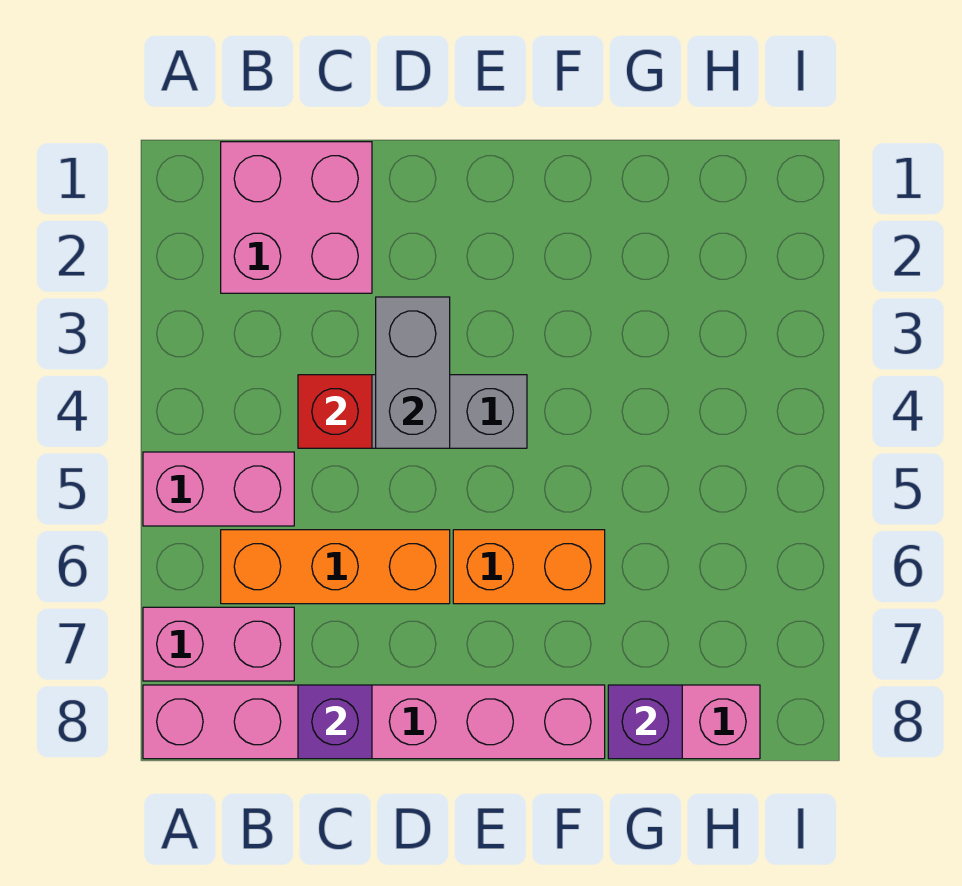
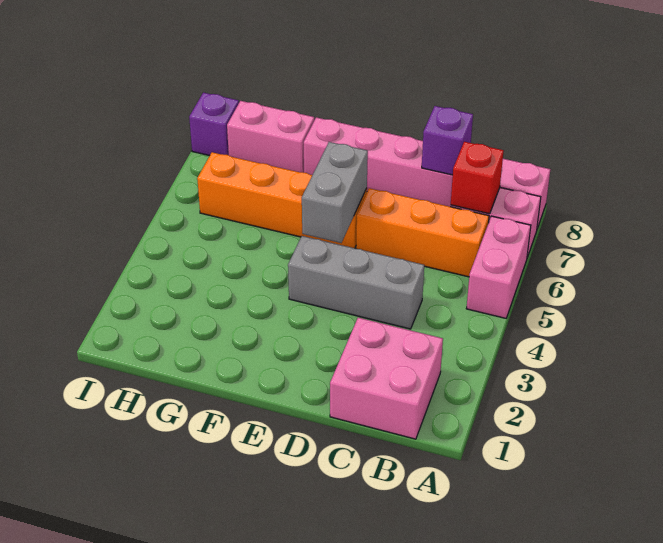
pink brick A5:B5 level 1 -> pink brick A5:A6 level 1
red brick C4 level 2 -> red brick B7 level 2
grey brick D3:D4 level 2 -> grey brick E5:E6 level 2
orange brick E6:F6 level 1 -> orange brick E6:H6 level 1
purple brick G8 level 2 -> purple brick I8 level 1

